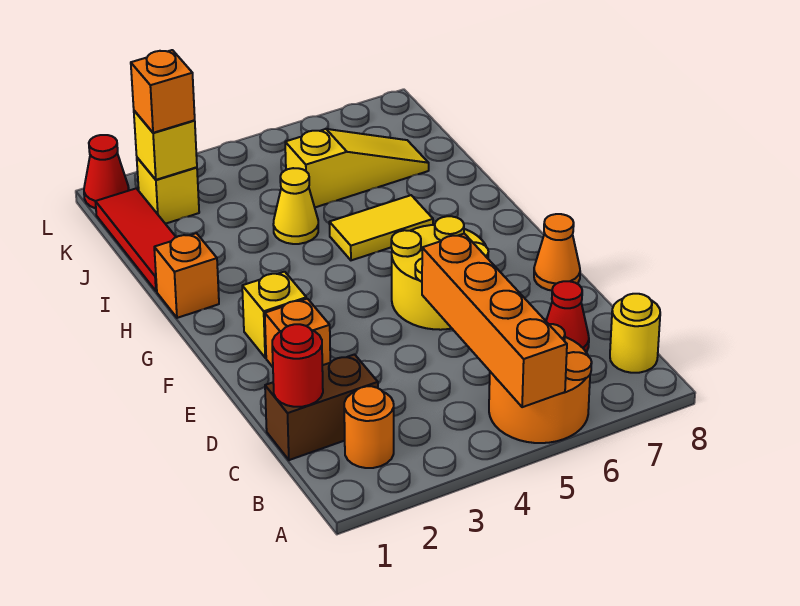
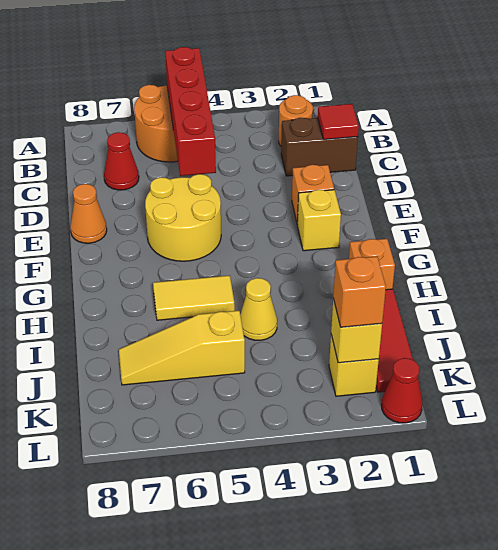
orange brick A5:D5 level 2 -> red brick A5:D5 level 2
yellow round brick B8 level 1 -> none
red round brick C1 level 2 -> red tile C1 level 2

